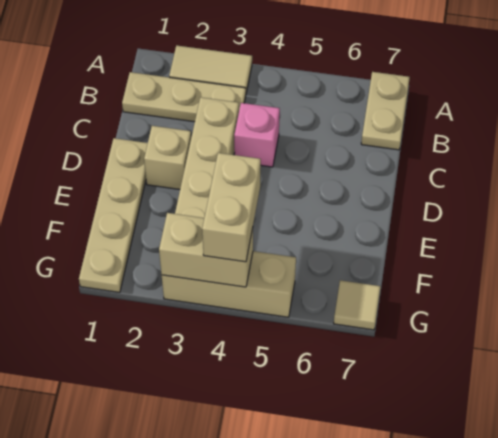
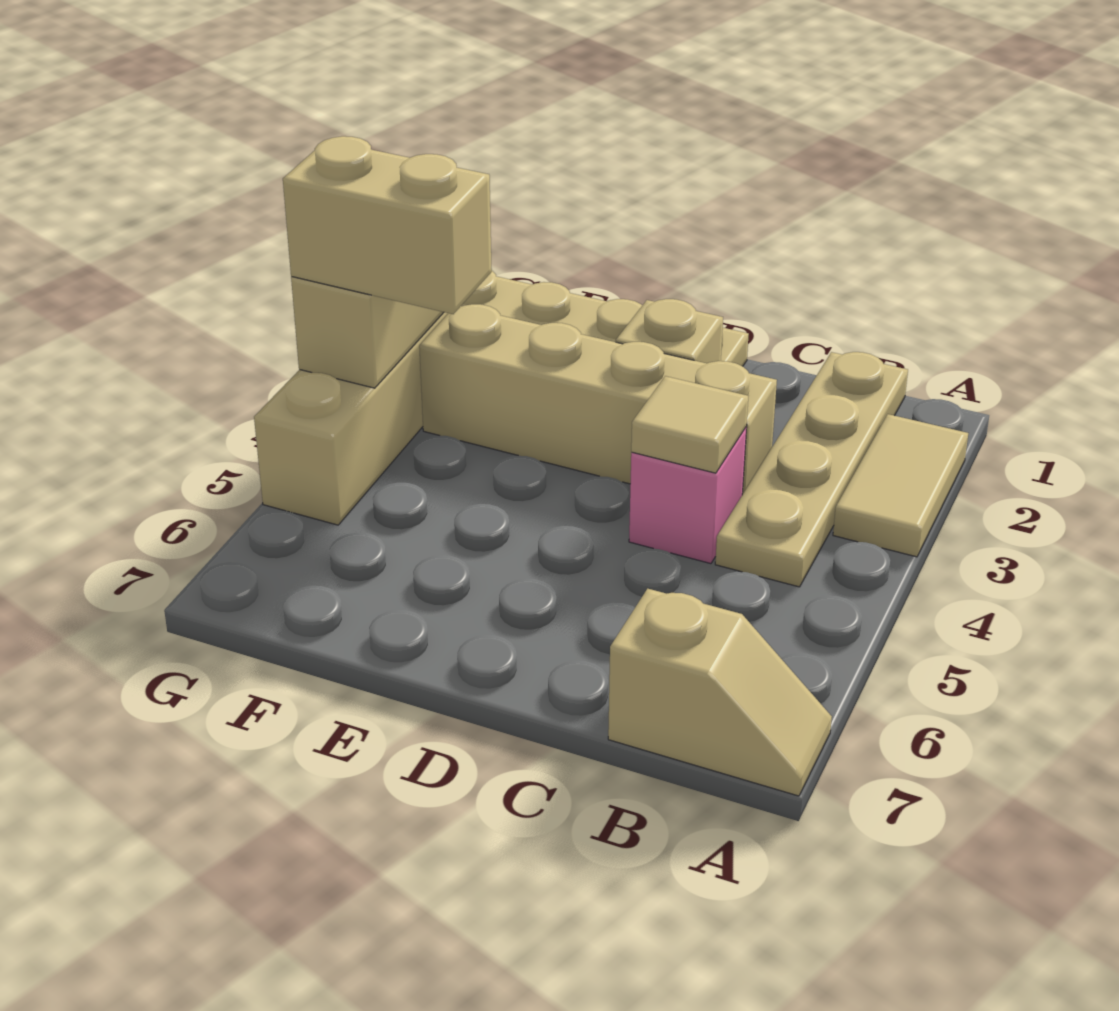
tan plate A7:B7 level 1 -> tan slope A7:B7 level 1 top B
tan plate B1:B3 level 1 -> tan plate B1:B4 level 1
tan tile G7 level 1 -> tan tile C4 level 2

